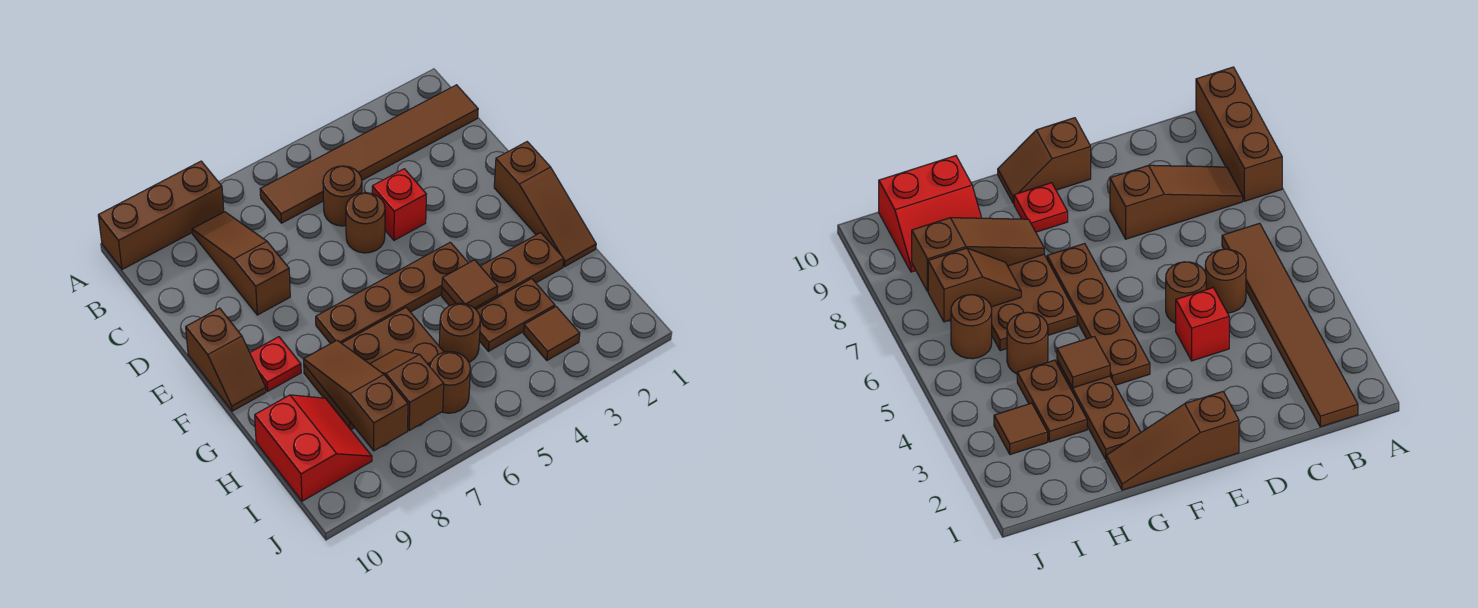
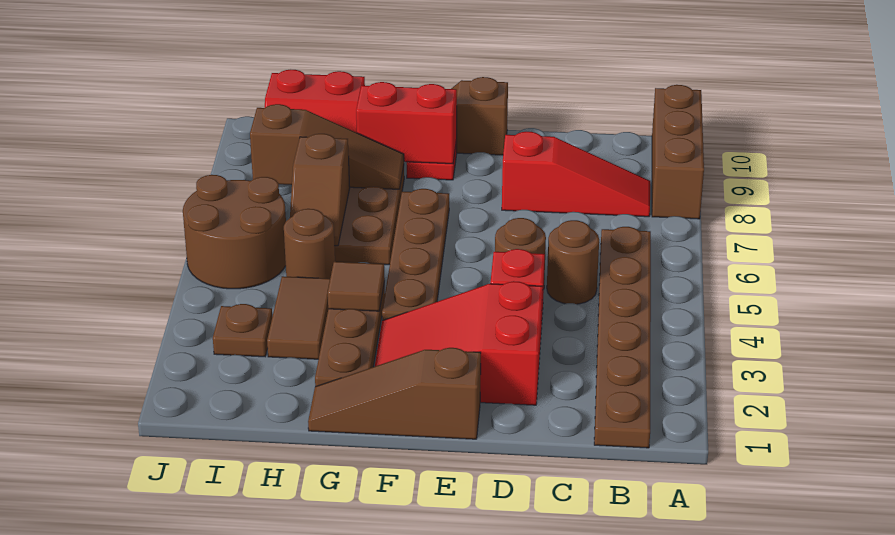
brown tile B1:B6 level 1 -> brown plate B1:B6 level 1
brown slope B8:D8 level 1 top D -> red slope B8:D8 level 1 top D
none -> red slope D2:F3 level 1 top D
none -> red brick F9:G9 level 2
brown plate H3:H4 level 1 -> brown tile H3:H4 level 1
brown slope H7:I7 level 2 top I -> brown slope H6:H7 level 2 top 7
brown tile I3 level 1 -> brown plate I3 level 1
brown round brick I6 level 1 -> brown round brick I5:J6 level 1

